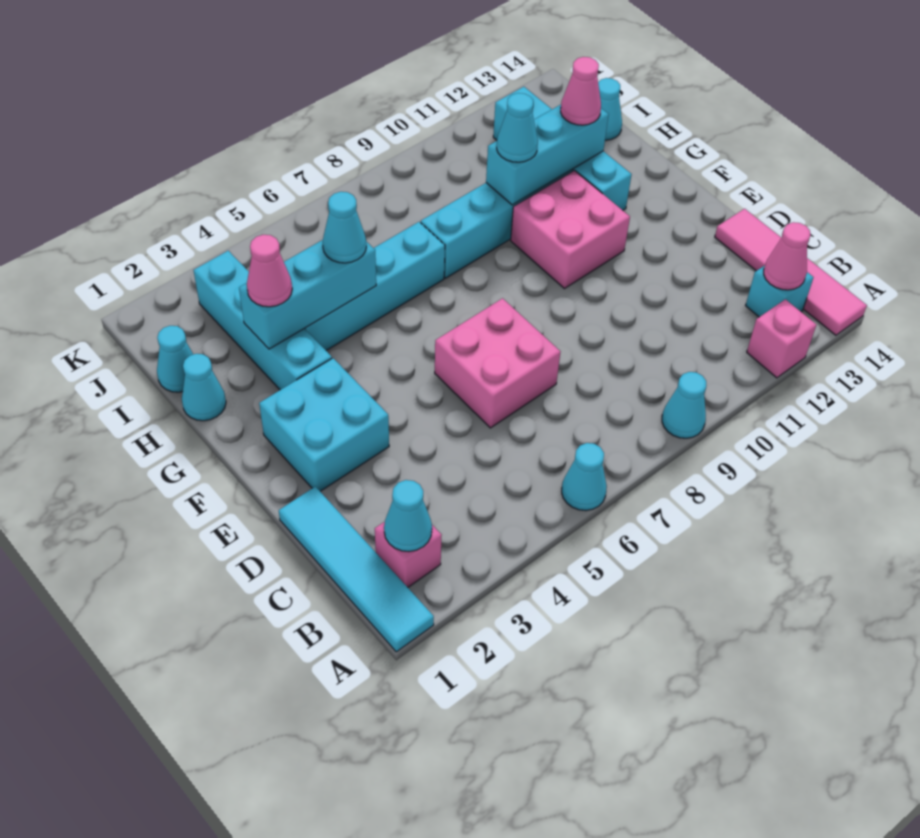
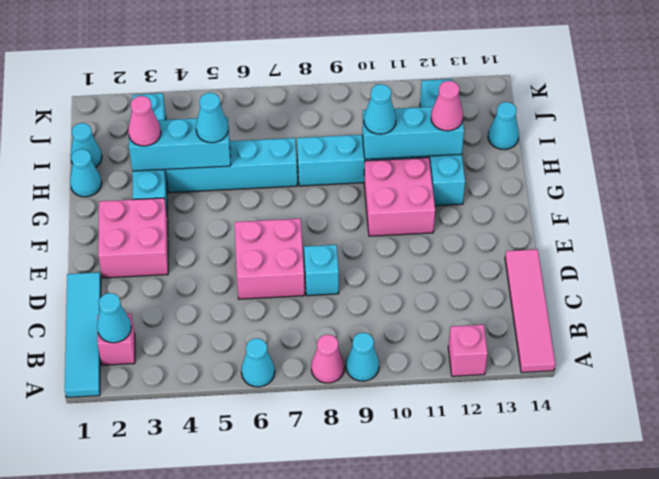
cyan brick B13 level 1 -> cyan brick D8 level 1
pink cone B13 level 2 -> pink cone A8 level 1
cyan brick E2:F3 level 1 -> pink brick E2:F3 level 1

